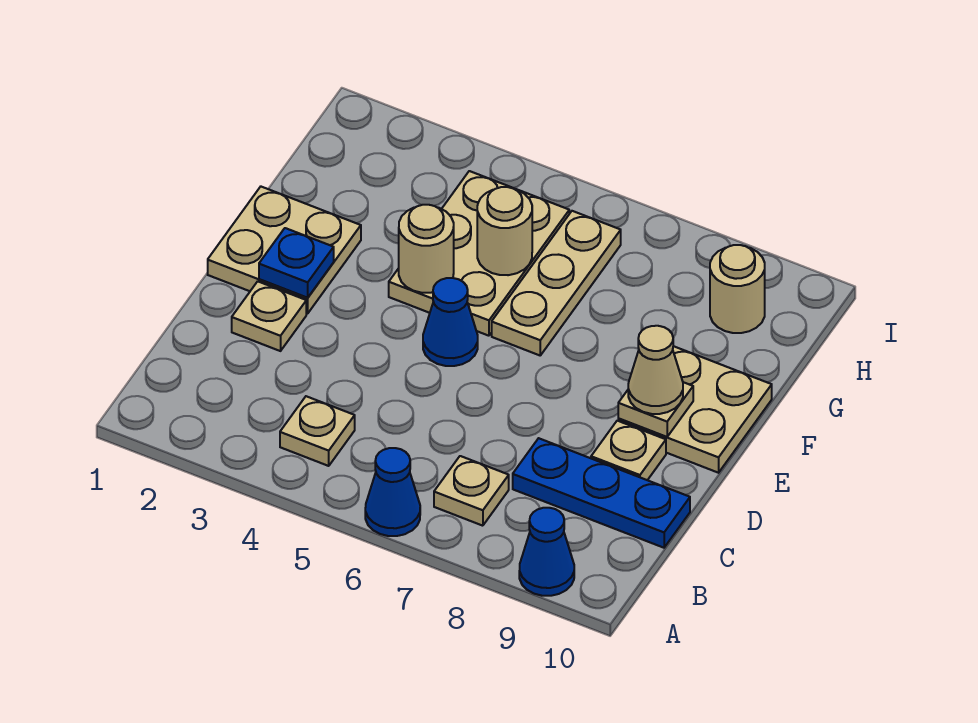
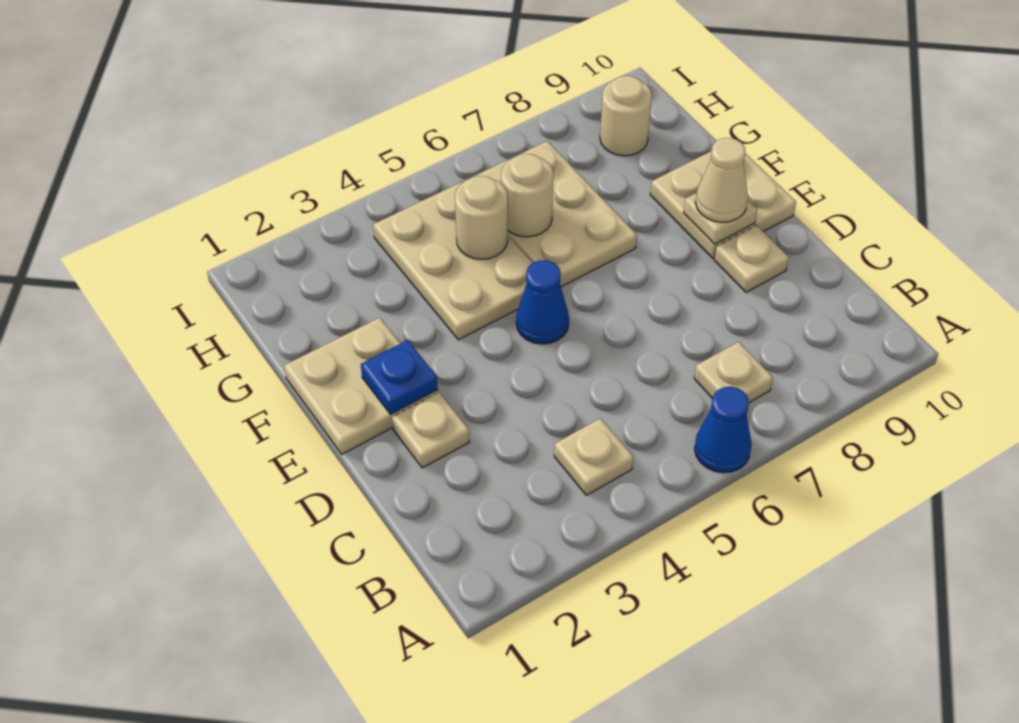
blue cone A9 level 1 -> none
blue plate C8:C10 level 1 -> none
tan round brick F4 level 2 -> tan round brick G6 level 2
tan plate F6:H6 level 1 -> tan plate F6:H7 level 1

